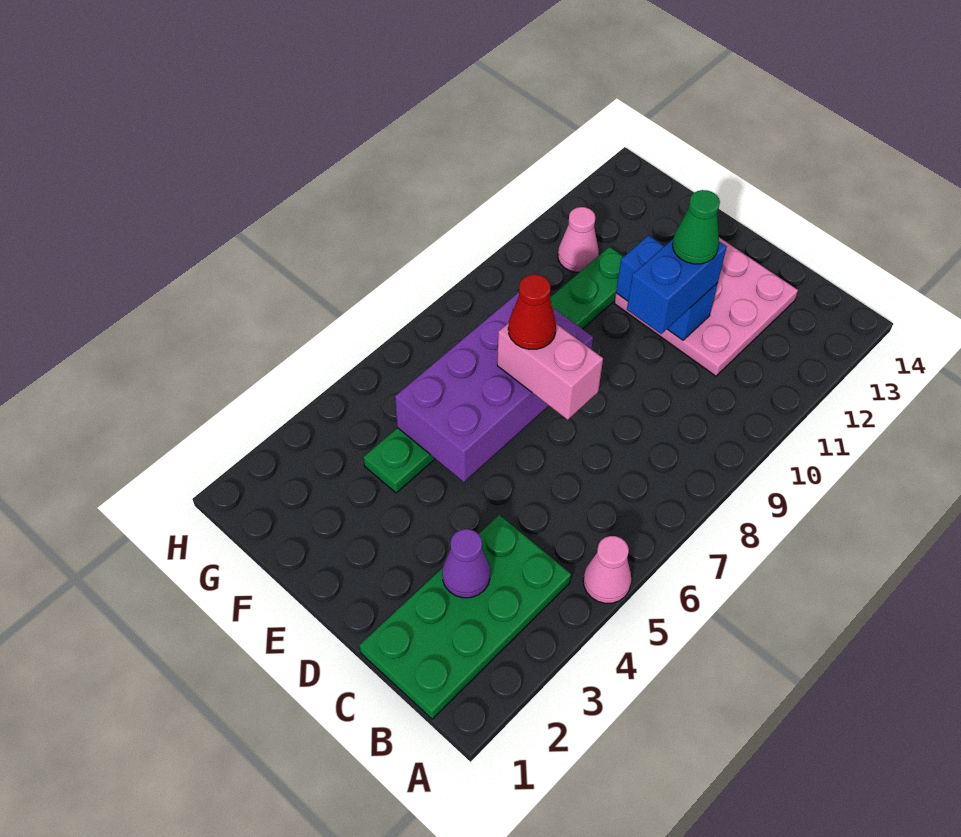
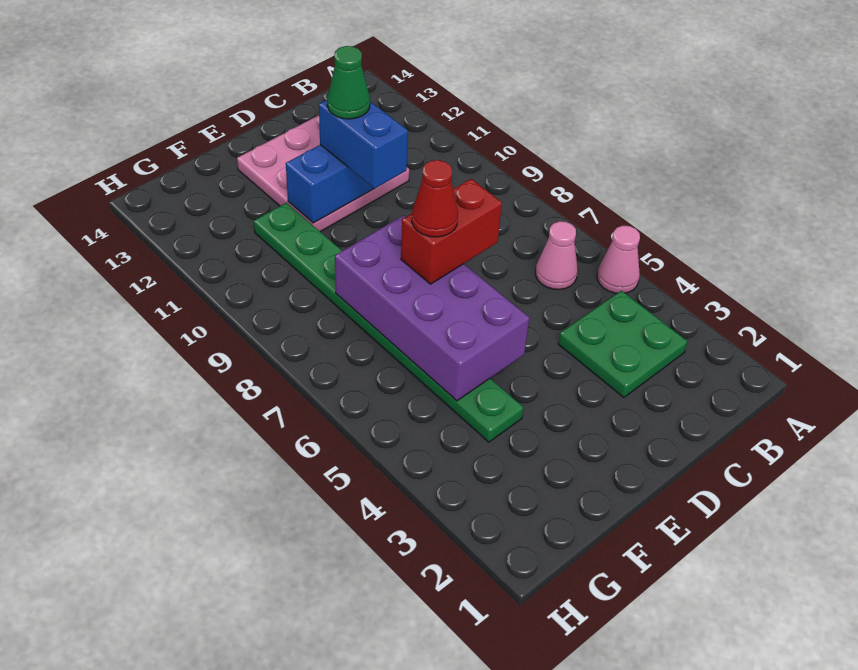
green plate B1:C4 level 1 -> green plate B3:C4 level 1
purple cone C3 level 2 -> none
pink brick D7:E7 level 3 -> red brick D7:E7 level 3
pink cone G11 level 1 -> pink cone B6 level 1

